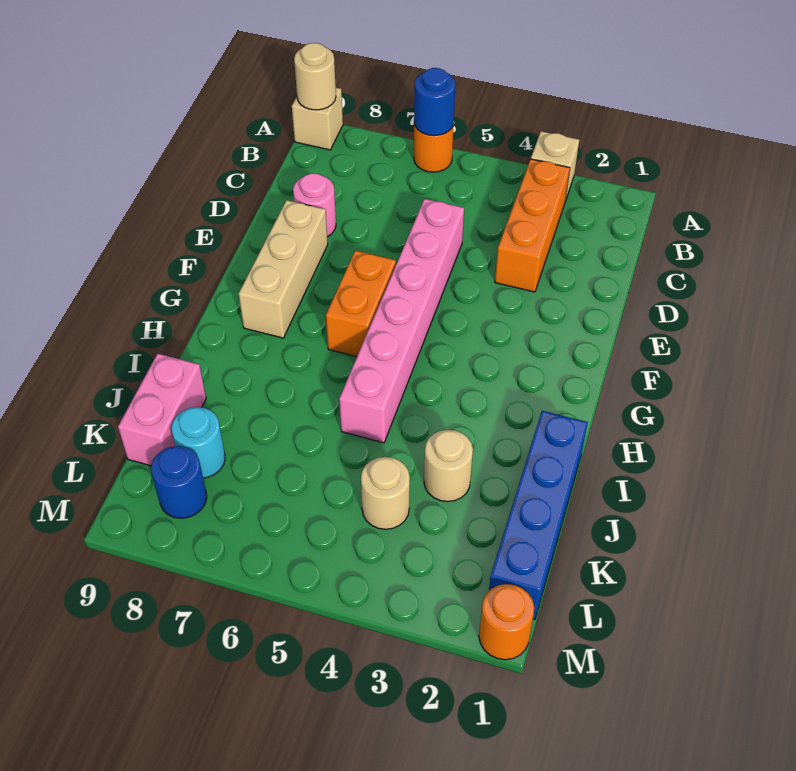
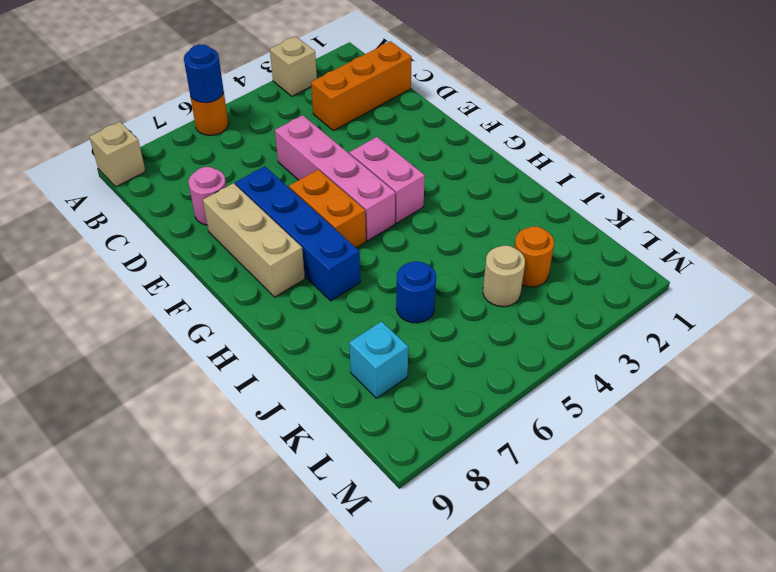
tan round brick A9 level 2 -> none
orange brick B3:D3 level 1 -> orange brick C1:C3 level 1
pink brick D5:I5 level 1 -> pink brick D5:G5 level 1
blue brick I1:L1 level 1 -> blue brick E7:H7 level 1
tan round brick J3 level 1 -> none
pink brick J9:K9 level 1 -> pink brick F4:G4 level 1
cyan round brick K8 level 1 -> cyan brick K8 level 1
blue round brick L8 level 1 -> blue round brick J6 level 1
orange round brick M1 level 1 -> orange round brick K3 level 1

